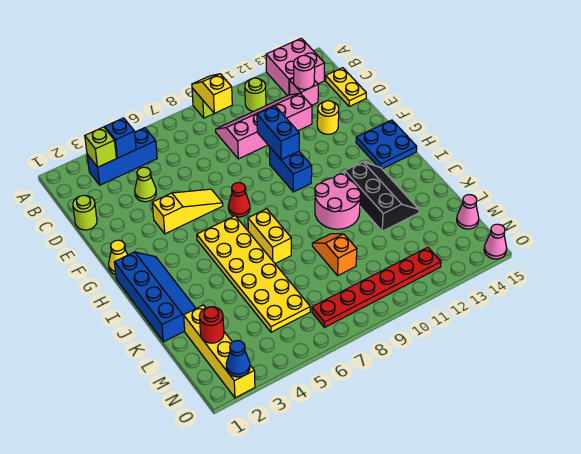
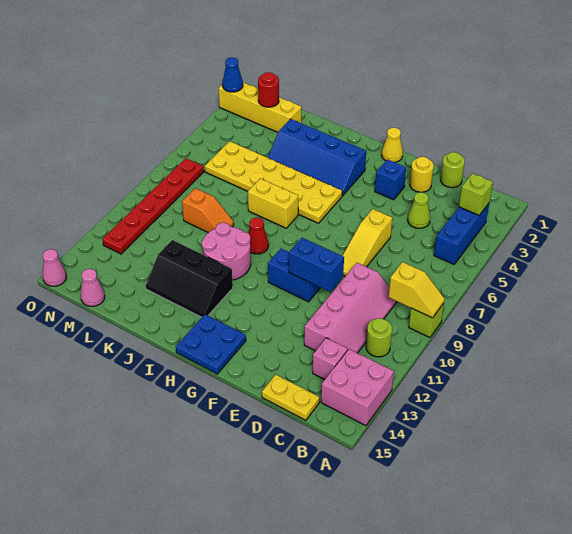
blue brick B4 level 2 -> blue brick F3 level 1
pink round brick C13 level 2 -> none
yellow round brick E13 level 1 -> yellow round brick E2 level 1
yellow slope F4:F6 level 1 top 4 -> yellow slope E6:E8 level 1 top 6
red cone G7 level 1 -> red cone I9 level 1
blue slope H1:K2 level 1 top 1 -> blue slope H3:K4 level 1 top 3

